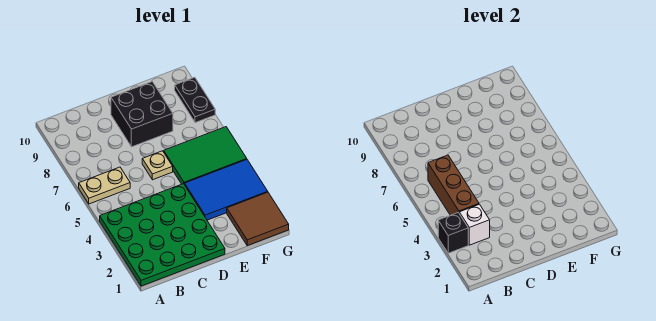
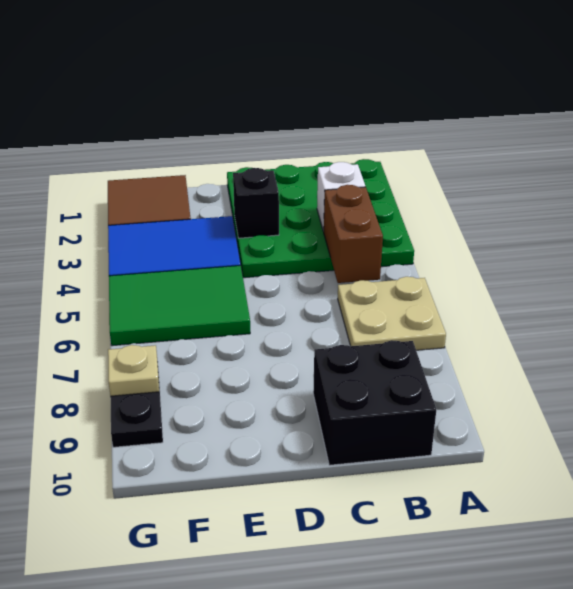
black brick A3 level 2 -> black brick D3 level 2
tan plate A6:B6 level 1 -> tan plate A6:B7 level 1
brown brick B4:B6 level 2 -> brown brick B4:B5 level 2
tan plate D6 level 1 -> tan plate G8 level 2
black brick D8:E9 level 1 -> black brick B9:C10 level 1

